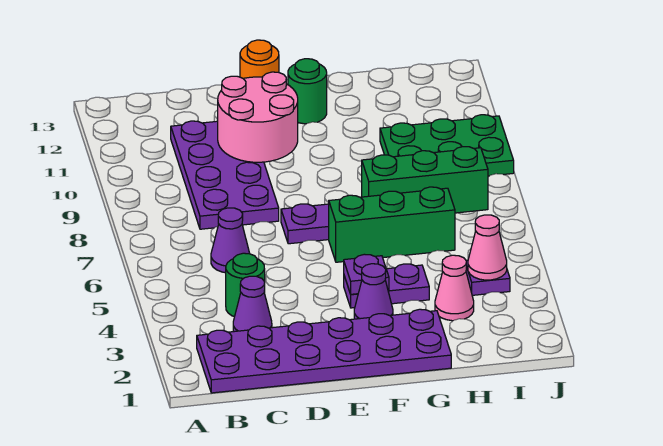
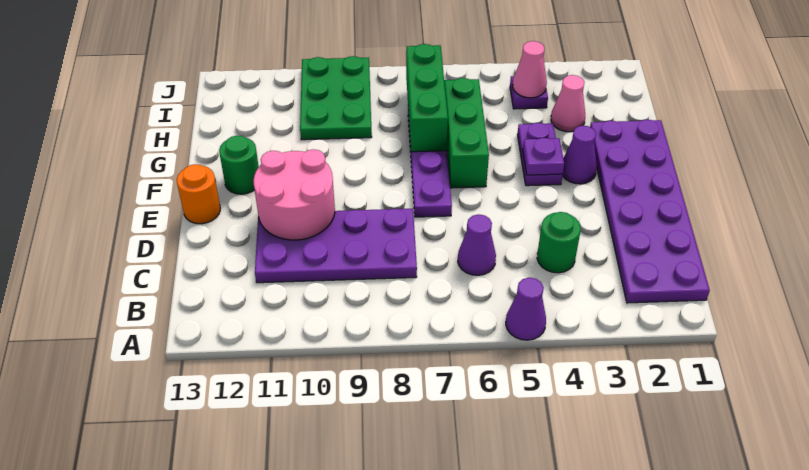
purple cone C3 level 1 -> purple cone A5 level 1

